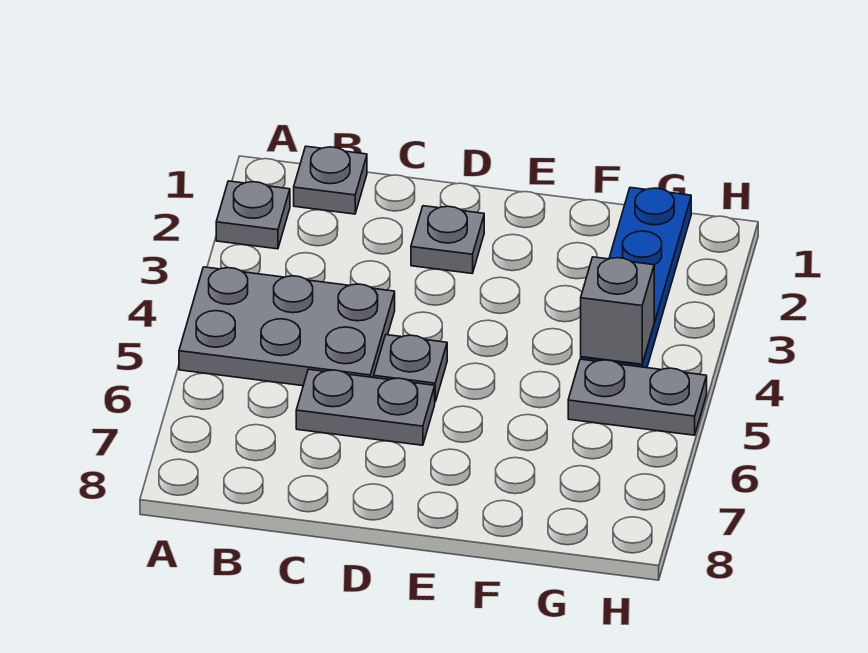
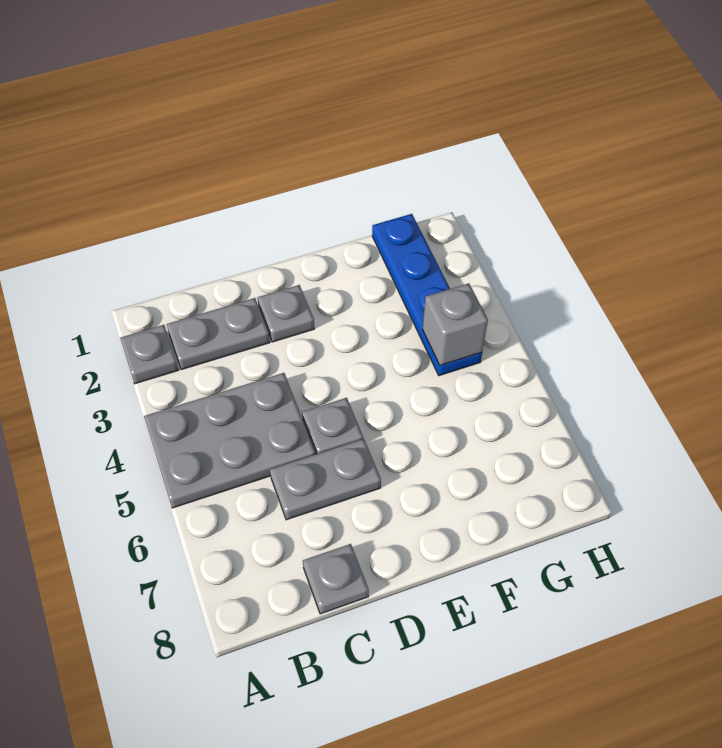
grey plate B1 level 1 -> grey plate C8 level 1
grey plate G5:H5 level 1 -> grey plate B2:C2 level 1

